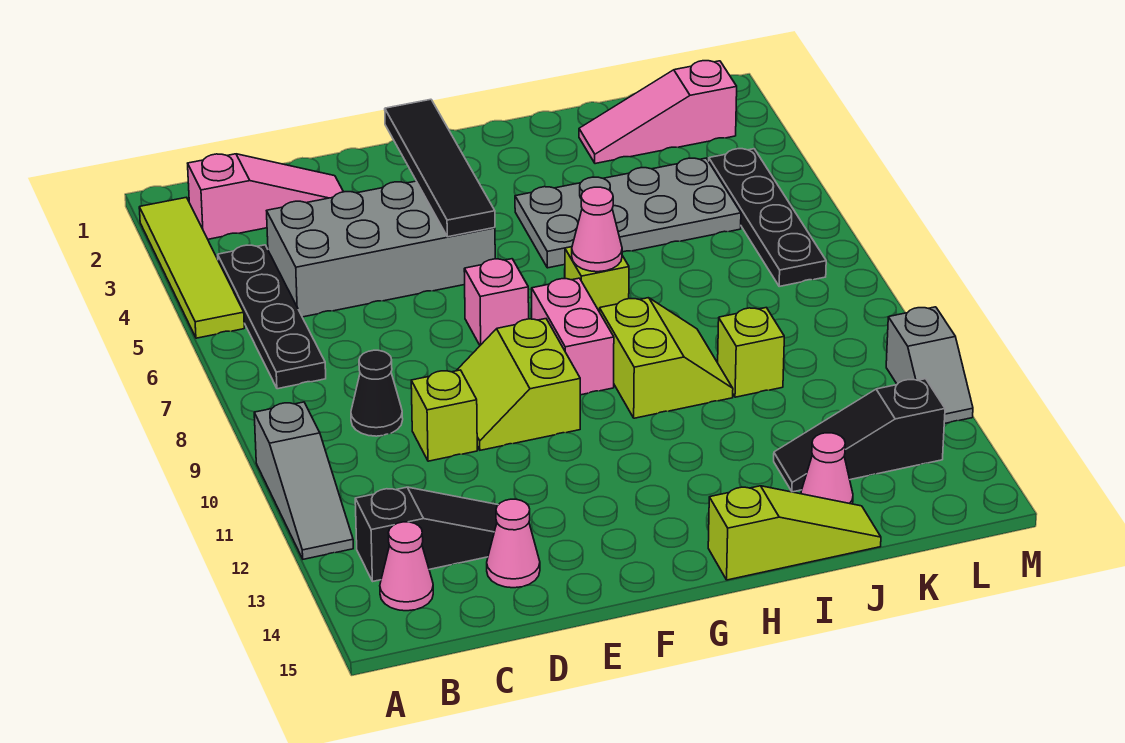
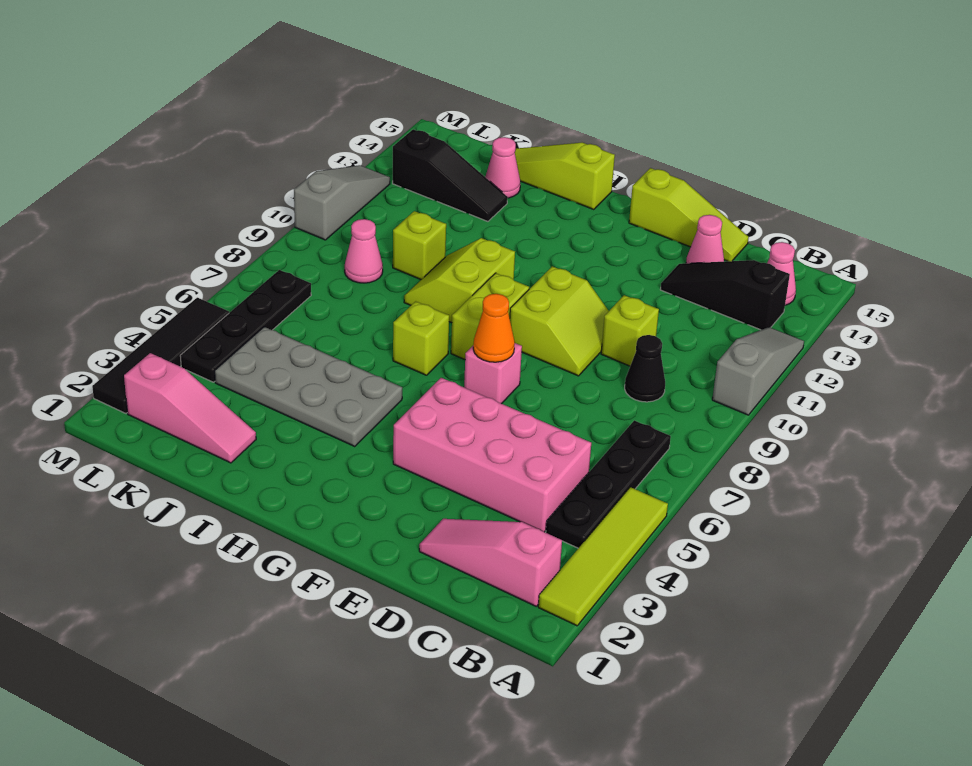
grey brick C4:F5 level 1 -> pink brick C4:F5 level 1
none -> lime slope D15:F15 level 1 top F
black tile F2:F5 level 2 -> black tile M2:M5 level 1
none -> orange cone F7 level 2
pink brick G8:G9 level 1 -> lime brick G8:G9 level 1
pink cone H7 level 2 -> pink cone K9 level 1
grey slope M11:M12 level 1 top 11 -> grey slope M10:M12 level 1 top 10

